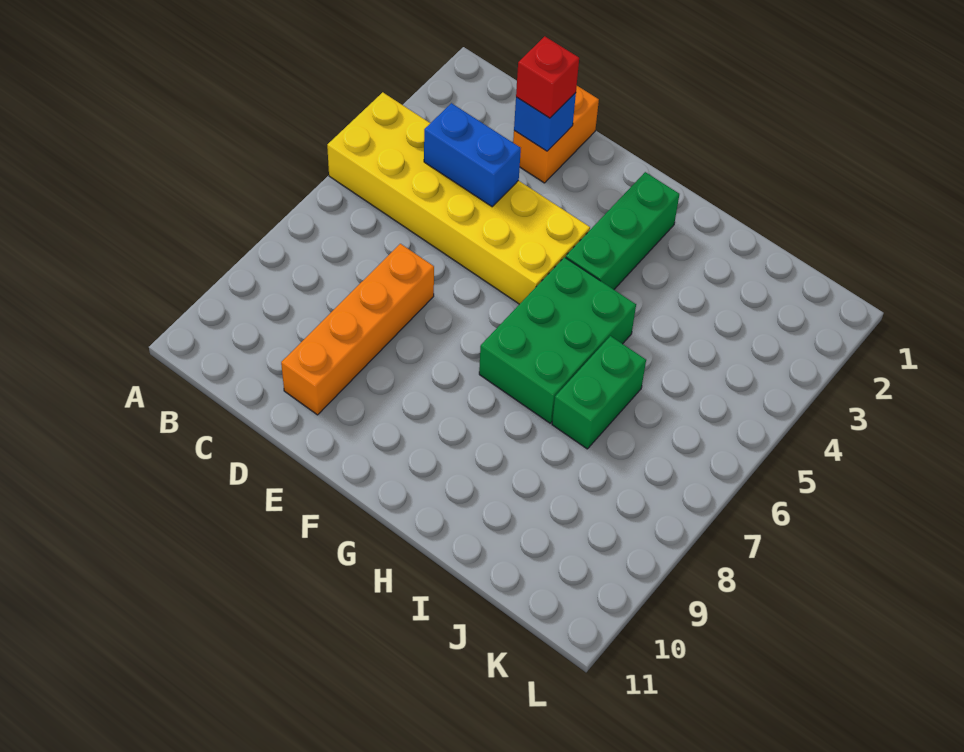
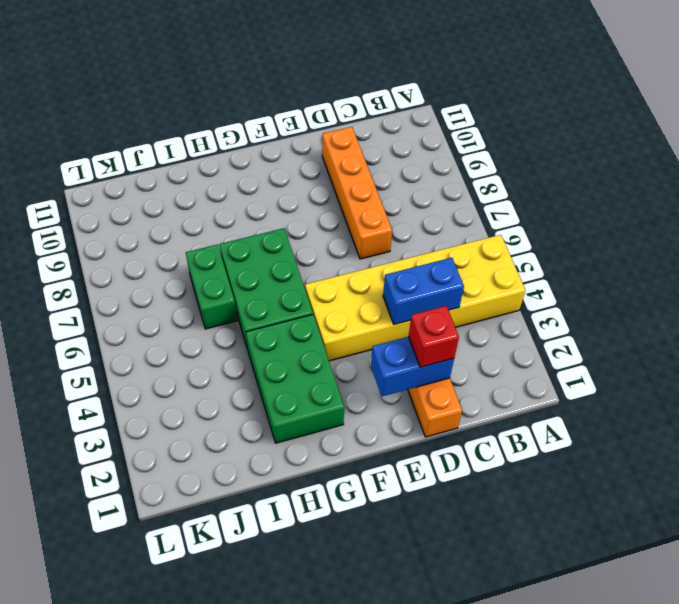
blue brick D2 level 2 -> blue brick D2:E2 level 2
green brick G2:G4 level 1 -> green brick G2:H4 level 1

